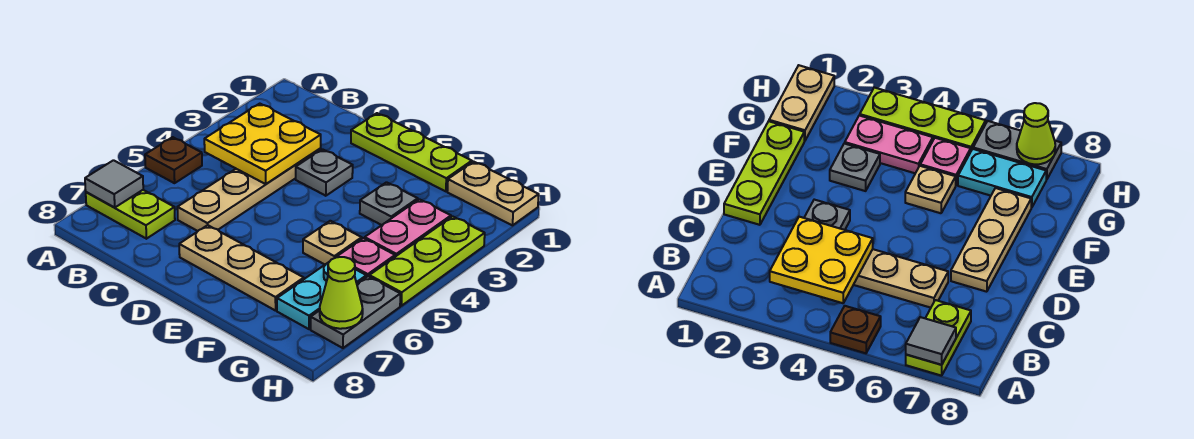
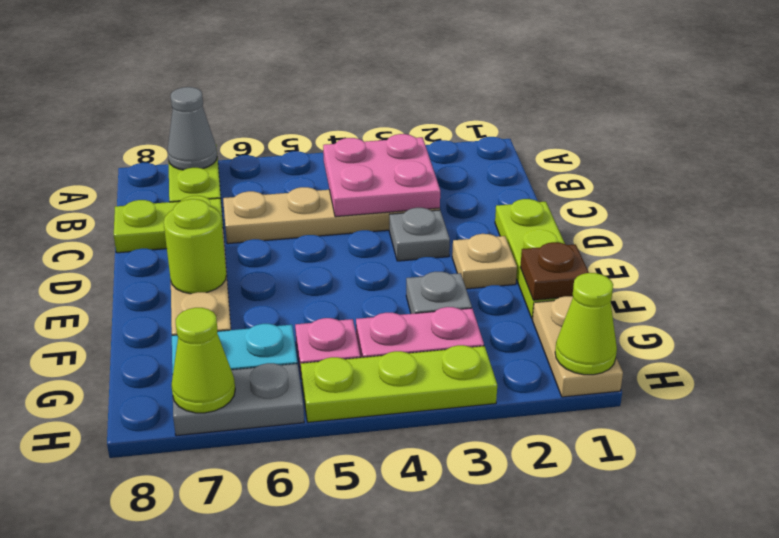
brown plate A5 level 1 -> brown plate F1 level 2
grey tile A7 level 2 -> grey cone A7 level 2
yellow plate B3:C4 level 2 -> pink plate B3:C4 level 2
none -> lime plate C7:C8 level 1
none -> lime round brick E7 level 2
tan plate F5 level 1 -> tan plate E2 level 1
none -> lime cone H1 level 2

